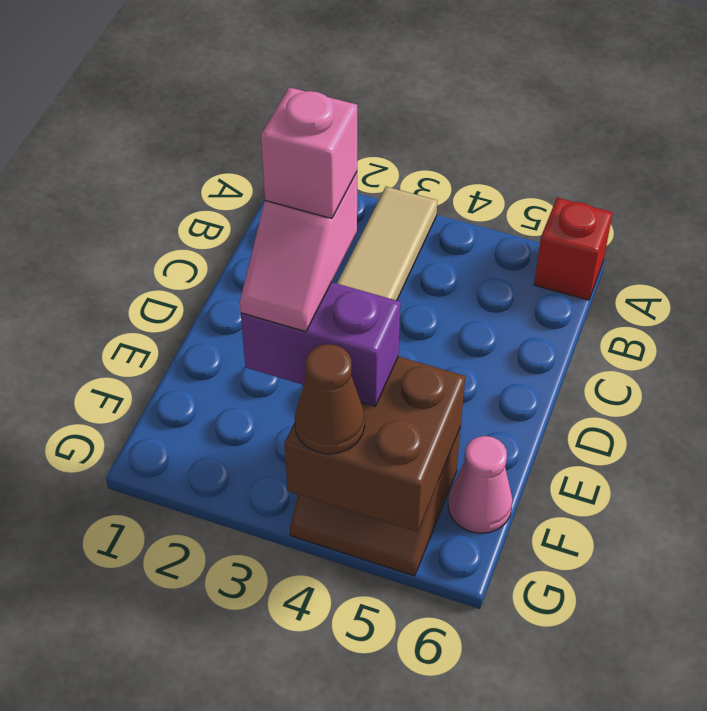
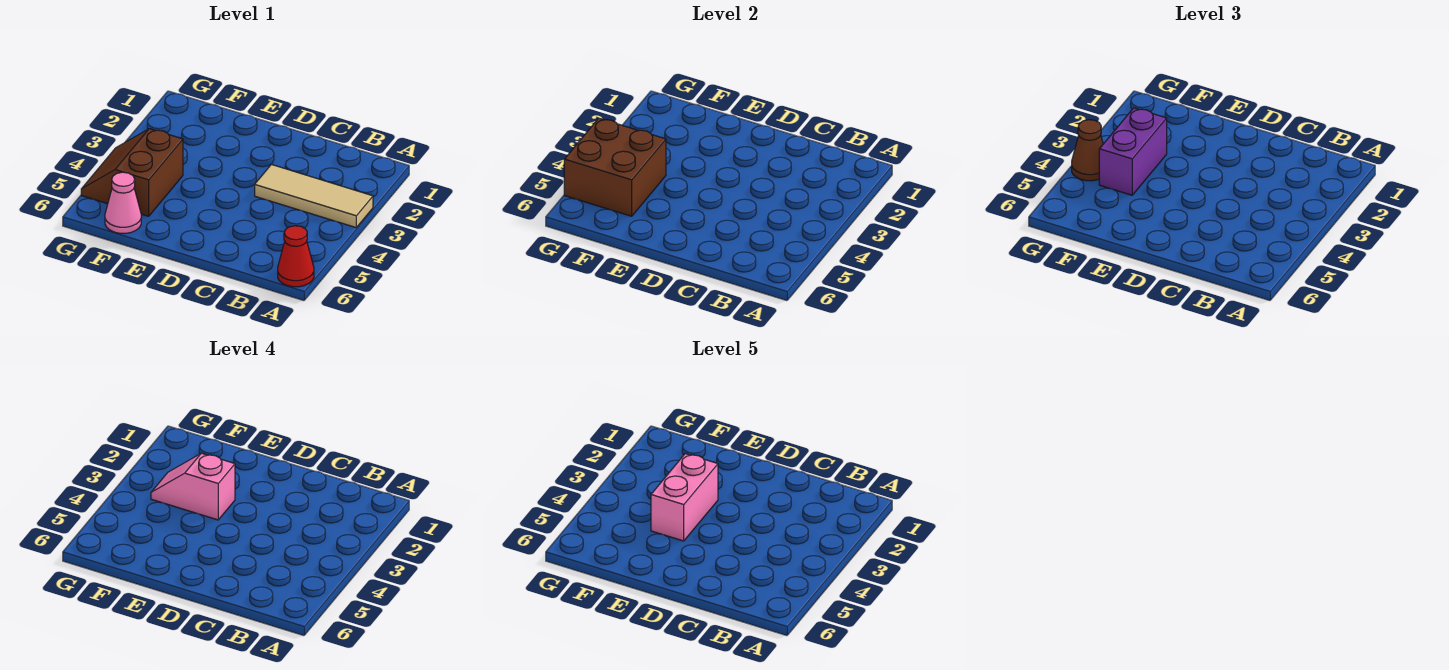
red brick A6 level 1 -> red cone A6 level 1
pink brick E3 level 5 -> pink brick E3:E4 level 5

